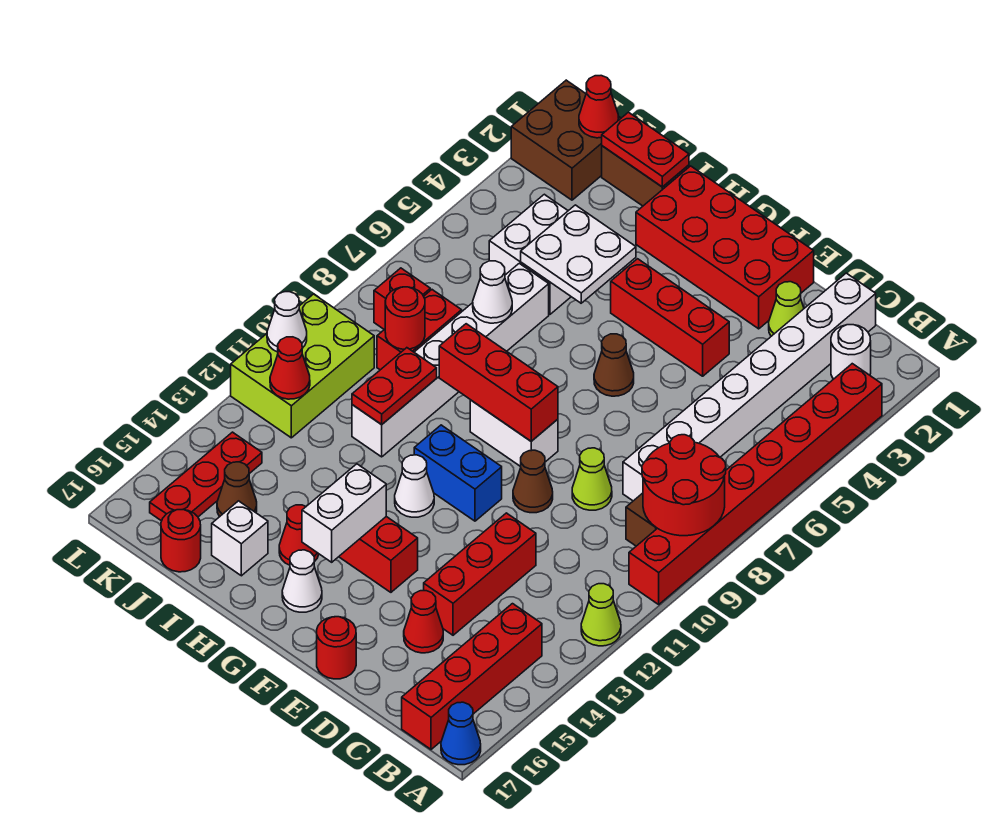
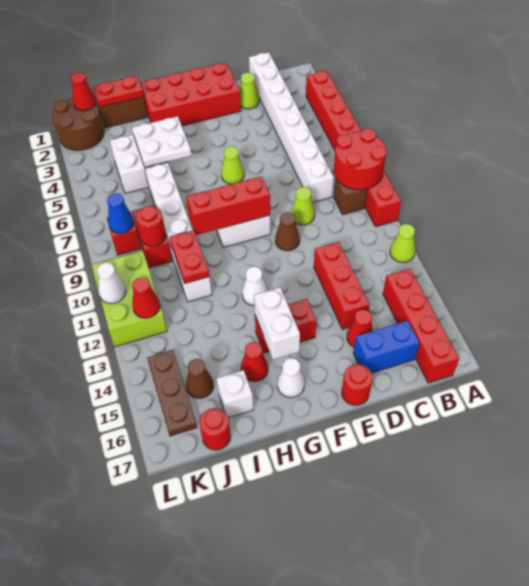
blue cone A17 level 1 -> blue cone K8 level 2
white round brick B2 level 1 -> none
red brick E4:G4 level 1 -> none
brown cone F6 level 1 -> lime cone F6 level 1
blue brick F11:G11 level 1 -> blue brick C16:D16 level 1
white cone I7 level 2 -> none
brown brick K1:L2 level 1 -> brown round brick K1:L2 level 1
red plate K14:K16 level 1 -> brown plate K14:K16 level 1

